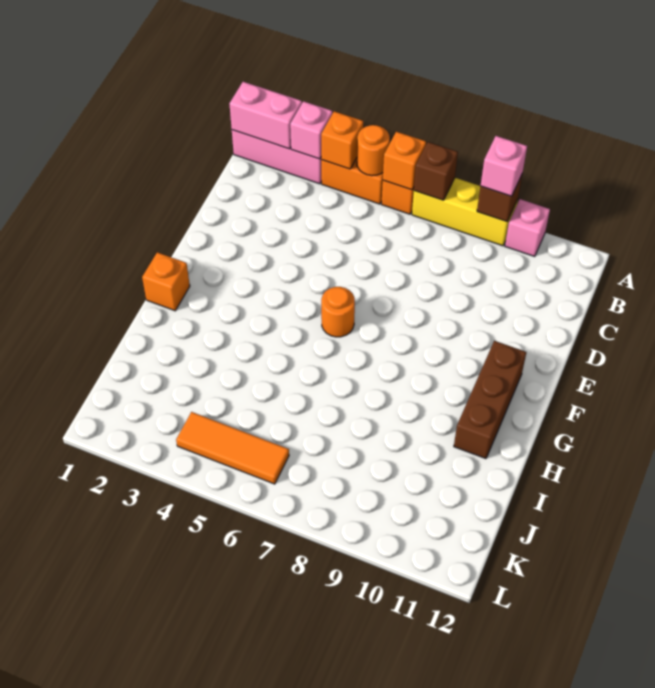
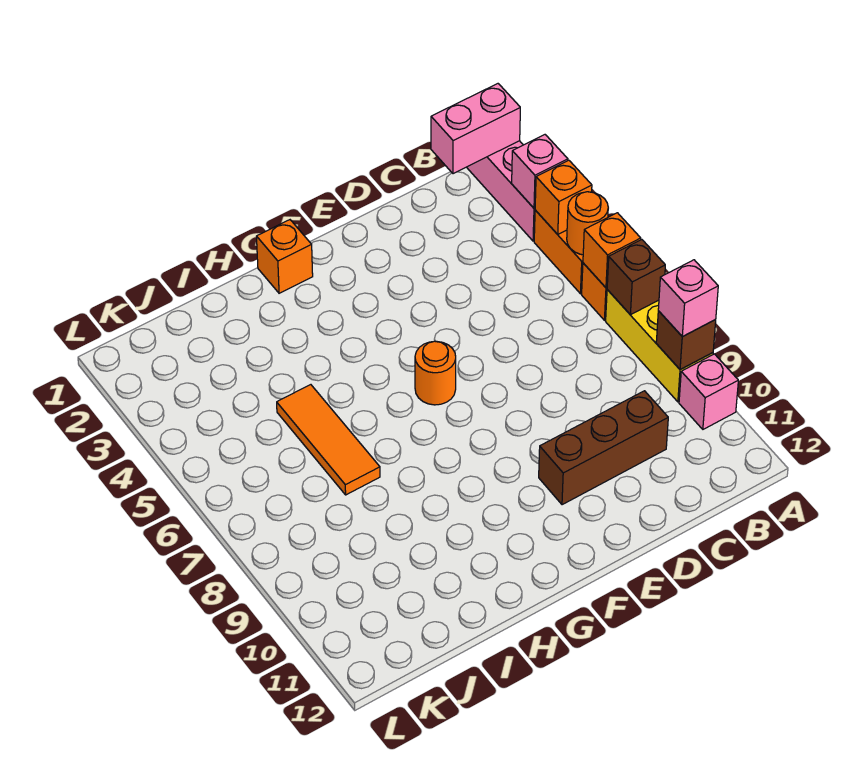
pink brick A1:A2 level 2 -> pink brick A1:B1 level 2
brown brick F11:H11 level 1 -> brown brick C10:E10 level 1
orange tile K4:K6 level 1 -> orange tile I5:I7 level 1

